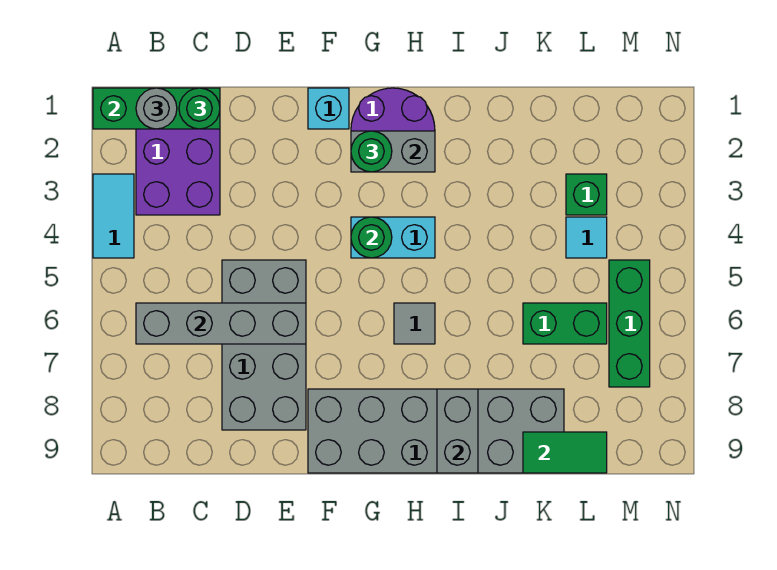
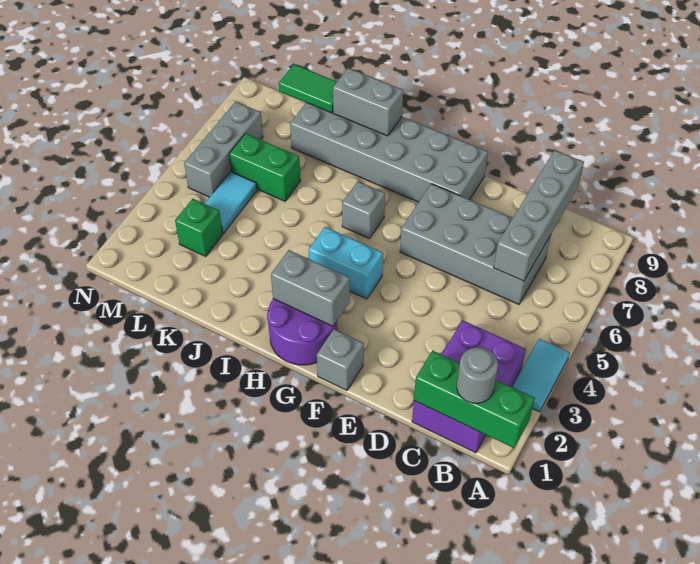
grey brick B6:E6 level 2 -> grey brick C6:C9 level 2
green round brick C1 level 3 -> none
grey brick D5:E8 level 1 -> grey brick C6:F7 level 1
cyan brick F1 level 1 -> grey brick F1 level 1
green round brick G2 level 3 -> none
green round brick G4 level 2 -> none
grey tile H6 level 1 -> grey brick H6 level 1
grey brick I8:I9 level 2 -> grey brick I9:J9 level 2
cyan tile L4 level 1 -> cyan tile L4:L5 level 1
green brick M5:M7 level 1 -> grey brick M5:M7 level 1

